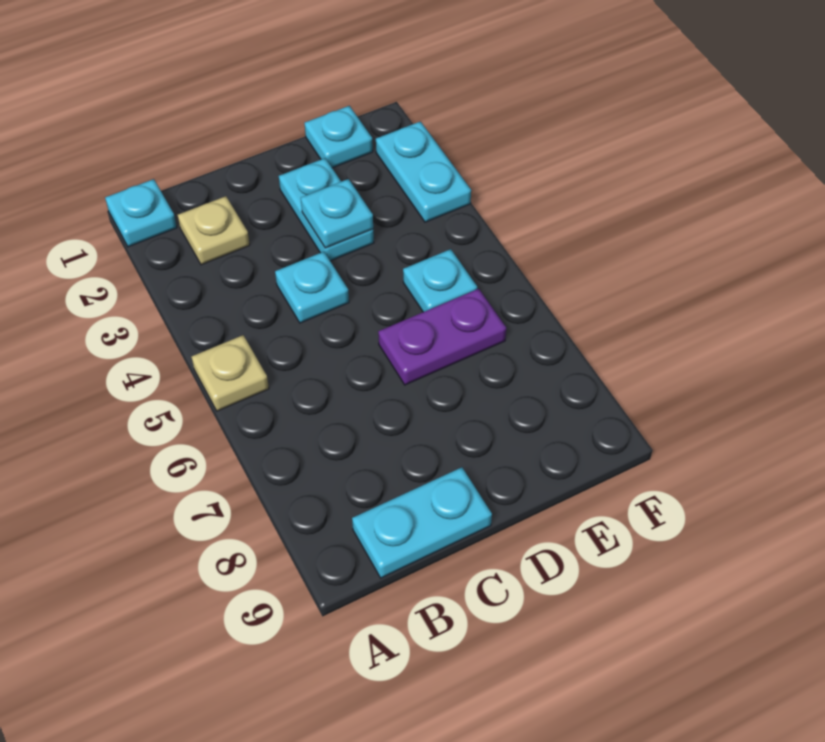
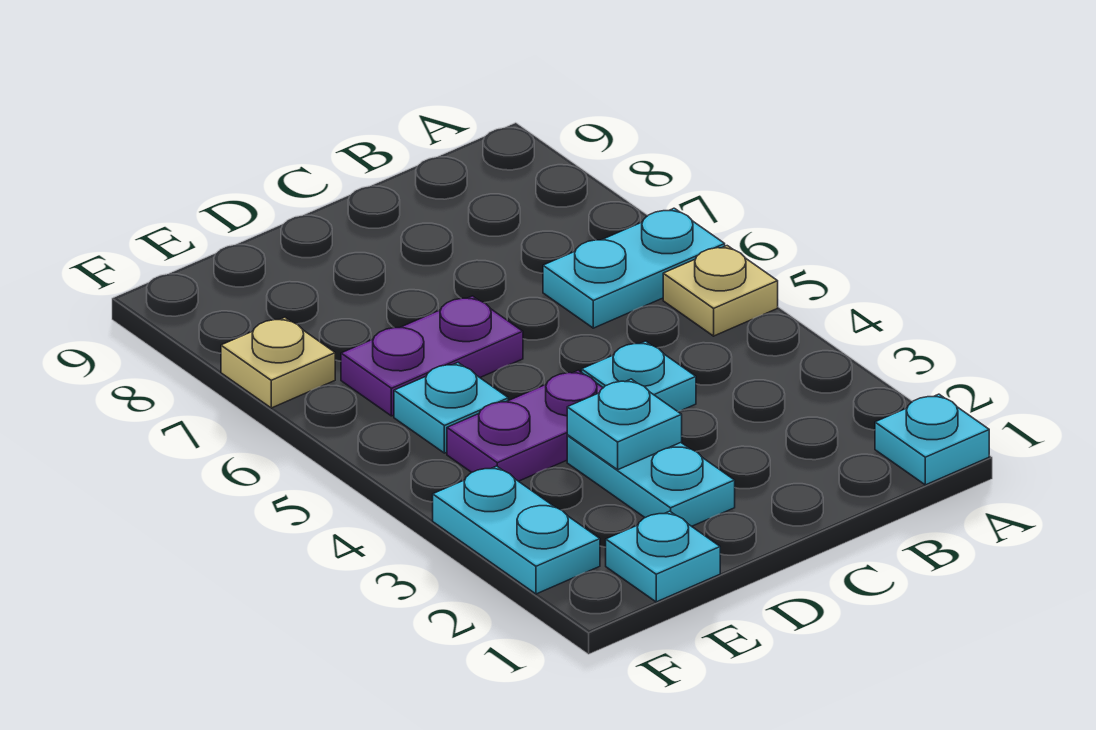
tan plate B2 level 1 -> tan plate F7 level 1
cyan plate B9:C9 level 1 -> cyan plate A6:B6 level 1
none -> purple plate D4:E4 level 1

